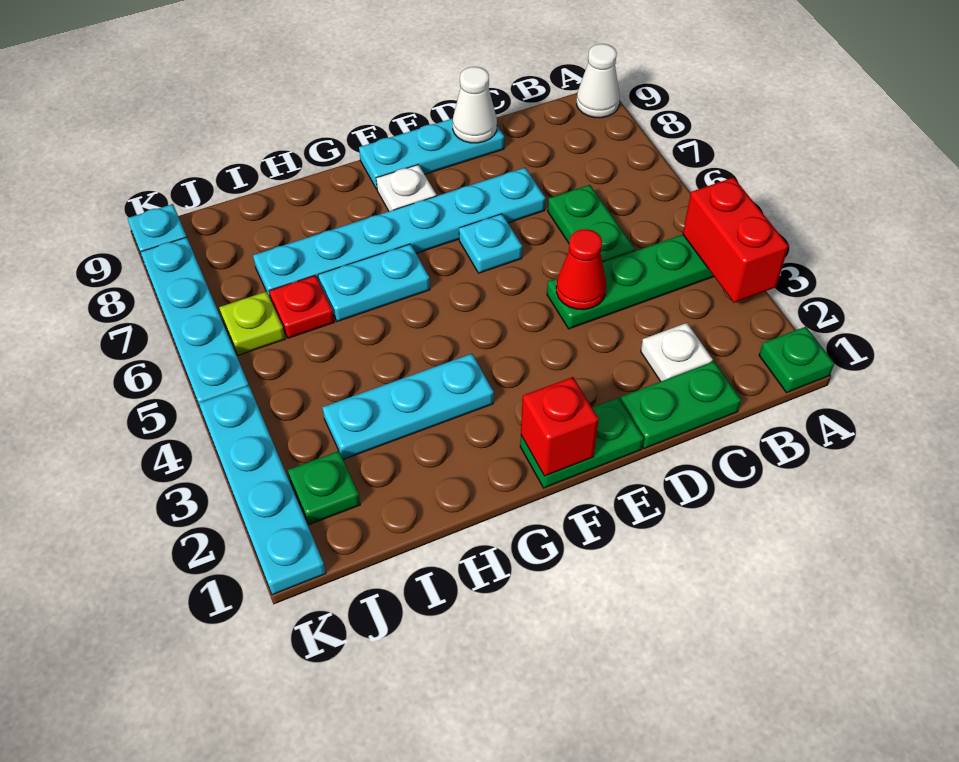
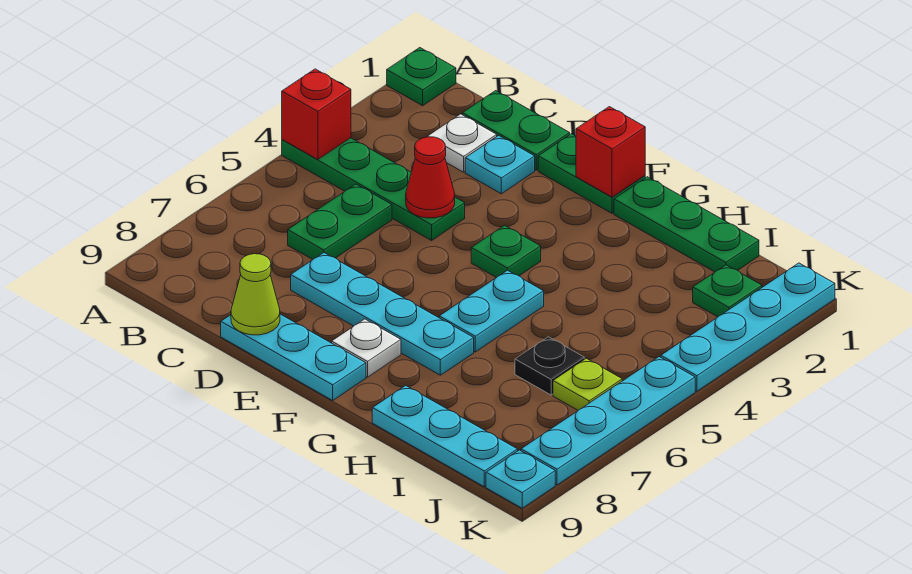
red brick A3:A4 level 2 -> red brick A4 level 2
white cone A9 level 1 -> none
cyan plate D7:I7 level 1 -> cyan plate D7:G7 level 1
white cone D9 level 2 -> lime cone D9 level 2
cyan plate E6 level 1 -> cyan plate D2 level 1
none -> green plate F4 level 1
none -> green plate G1:I1 level 1
cyan plate G3:I3 level 1 -> cyan plate H9:J9 level 1
cyan plate G6:H6 level 1 -> cyan plate G5:G6 level 1
red plate I6 level 1 -> black plate I6 level 1

